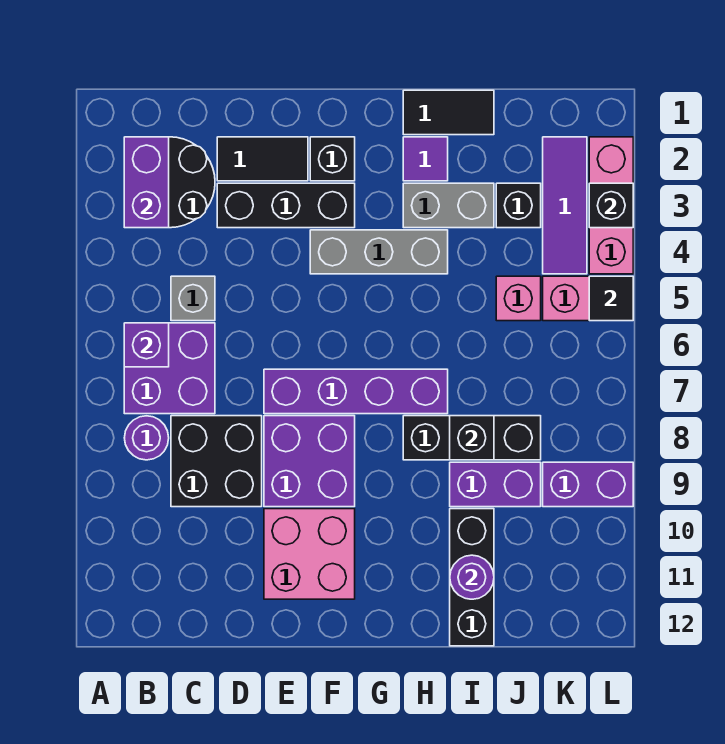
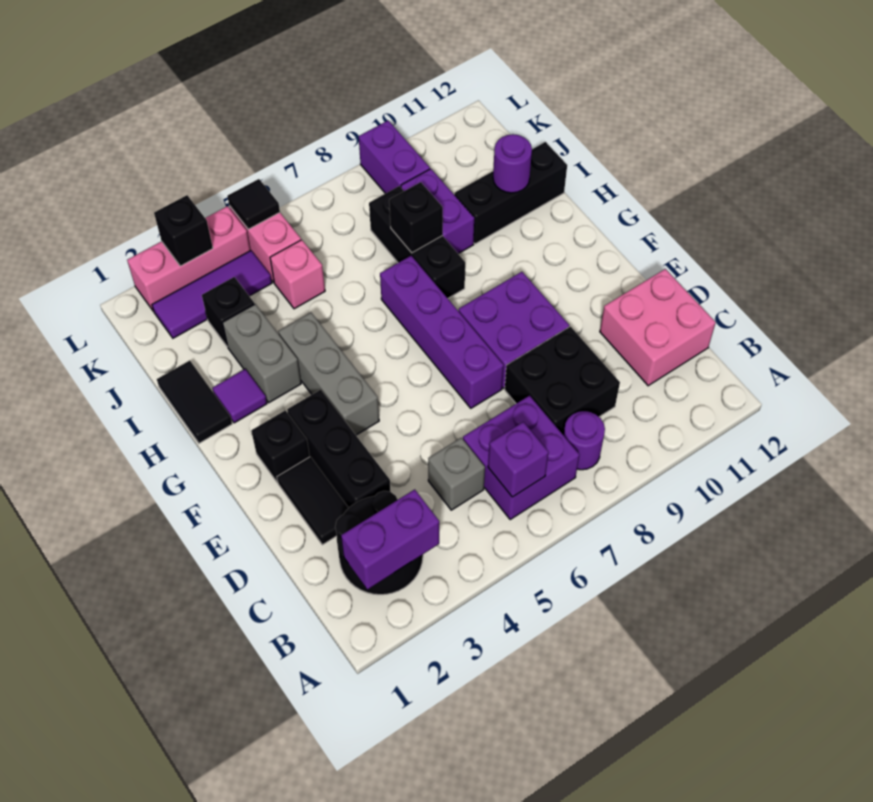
pink brick E10:F11 level 1 -> pink brick C11:D12 level 1

